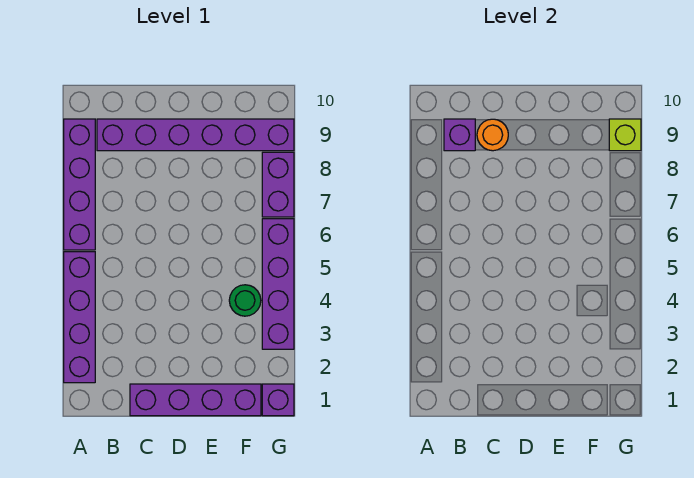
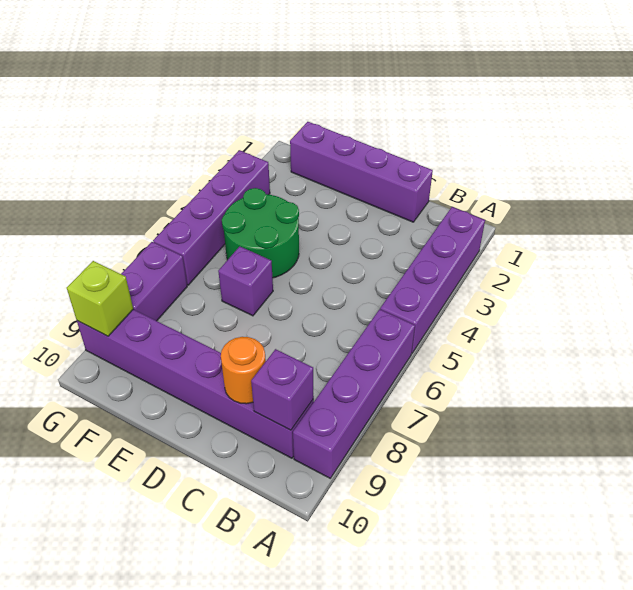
green round brick F4 level 1 -> green round brick E4:F5 level 1
purple brick G1 level 1 -> purple brick E6 level 1

